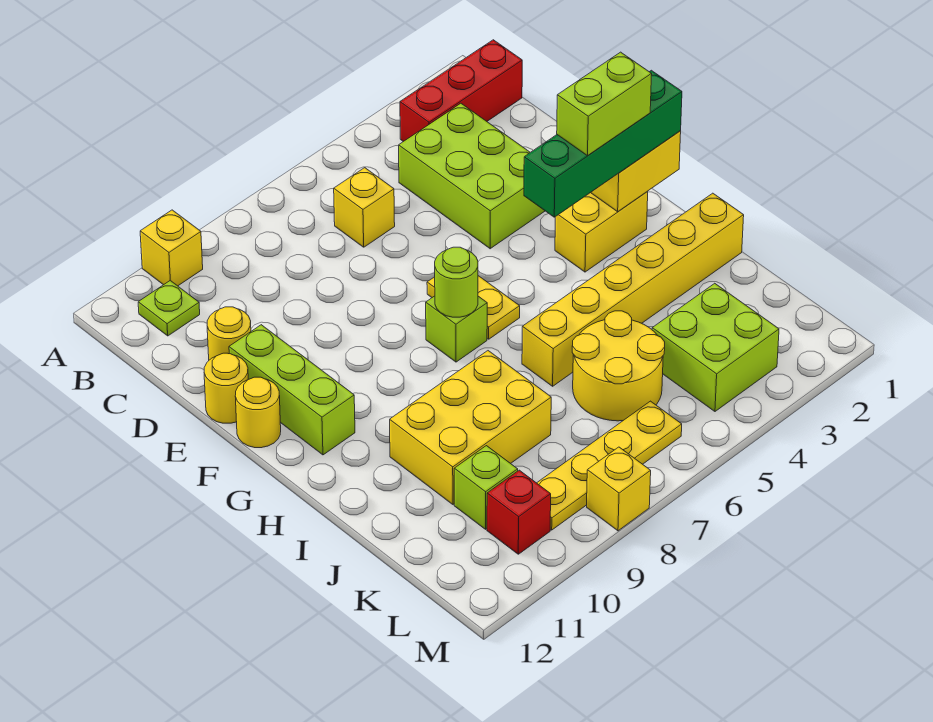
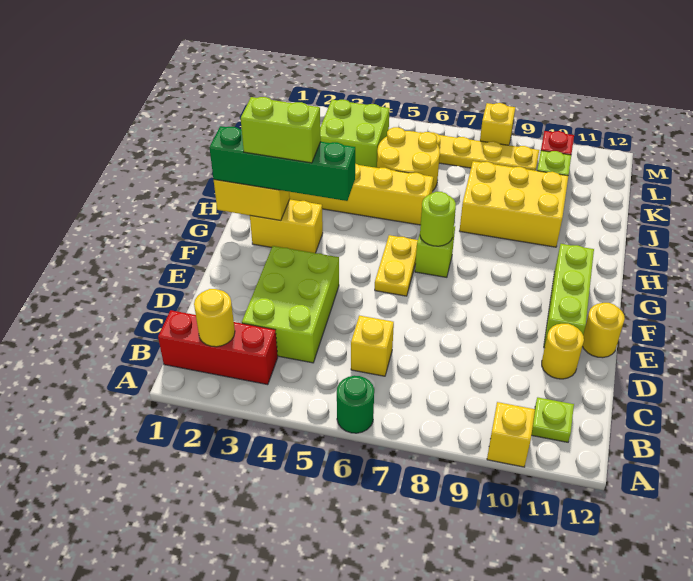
none -> green round brick A6 level 1
yellow round brick F12 level 1 -> yellow round brick B2 level 2

